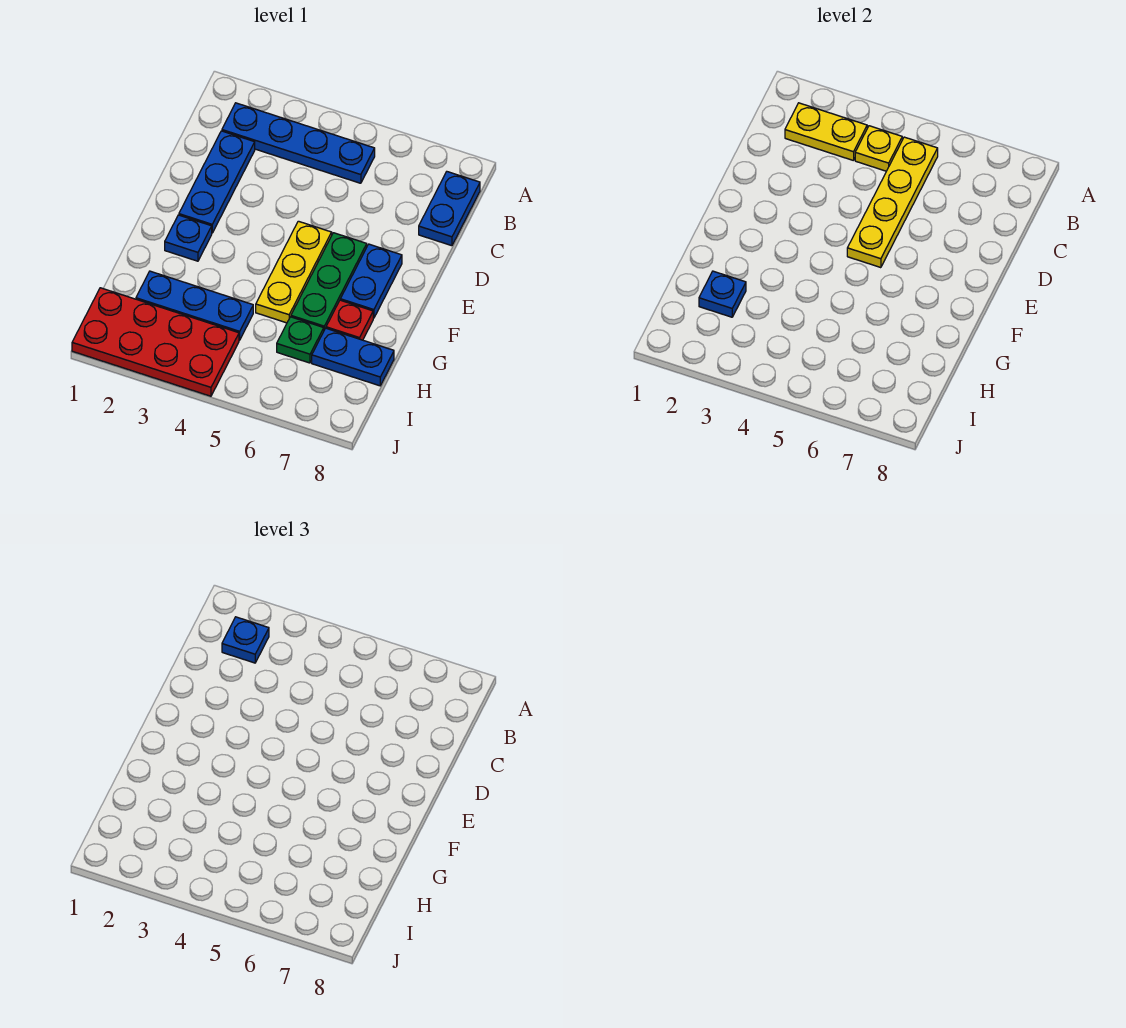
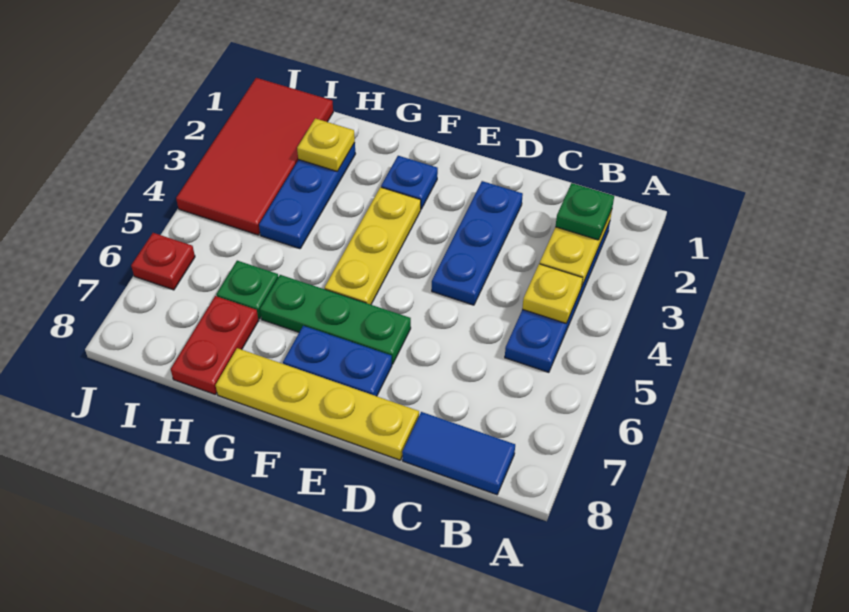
blue plate B2 level 3 -> green plate B2 level 3
yellow plate B5:E5 level 2 -> yellow plate D8:G8 level 1
blue plate B8:C8 level 1 -> blue tile B8:C8 level 1
blue plate C2:E2 level 1 -> blue plate D2:D4 level 1
yellow plate E5:G5 level 1 -> yellow plate F3:F5 level 1
red plate G7 level 1 -> red plate J6 level 1
blue plate H2 level 2 -> yellow plate H2 level 2
blue plate H7:H8 level 1 -> red plate H7:H8 level 1
red plate I1:J4 level 1 -> red tile I1:J4 level 1

